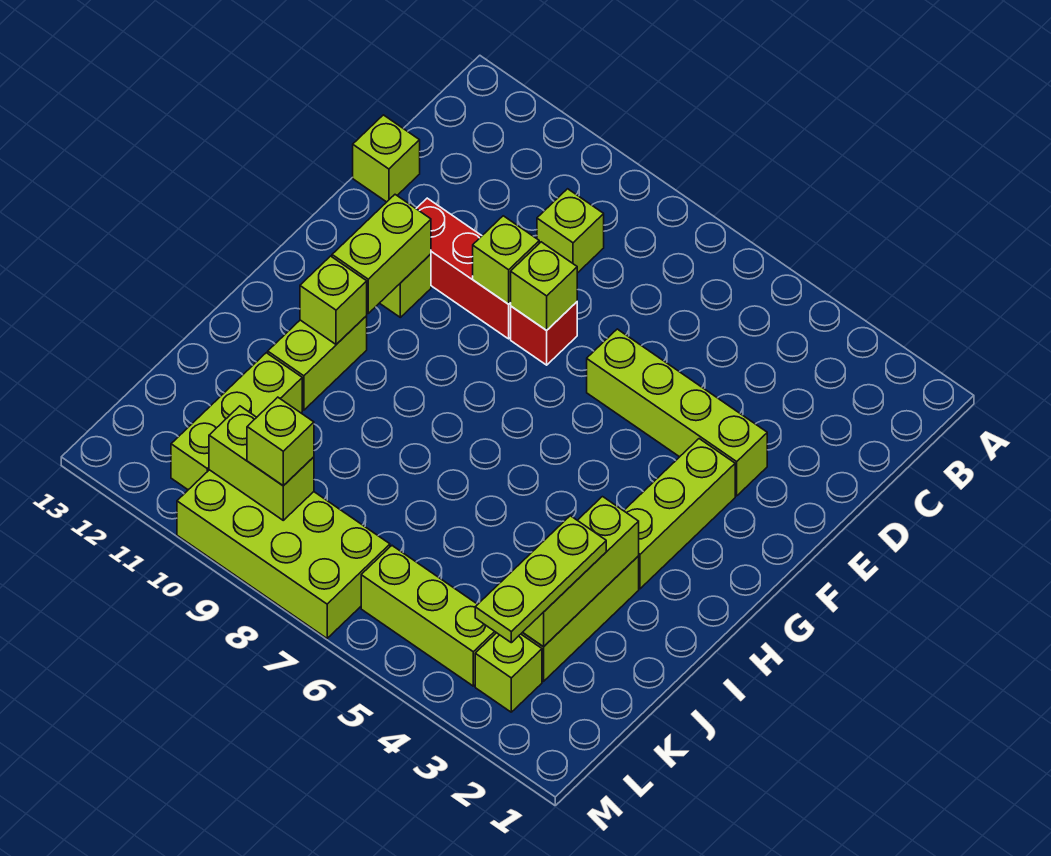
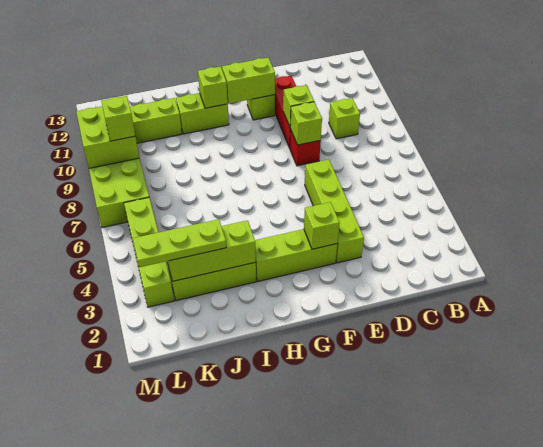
lime brick D13 level 1 -> lime brick F3 level 2
lime brick L9:L10 level 2 -> lime brick L9:M10 level 2

